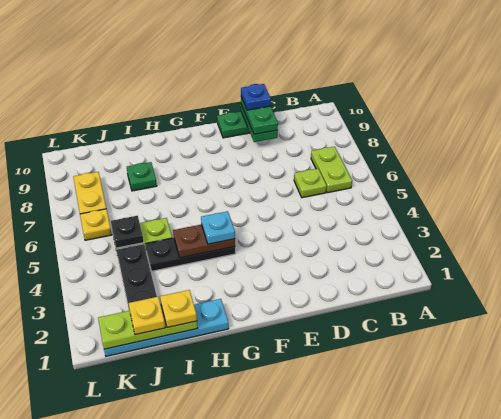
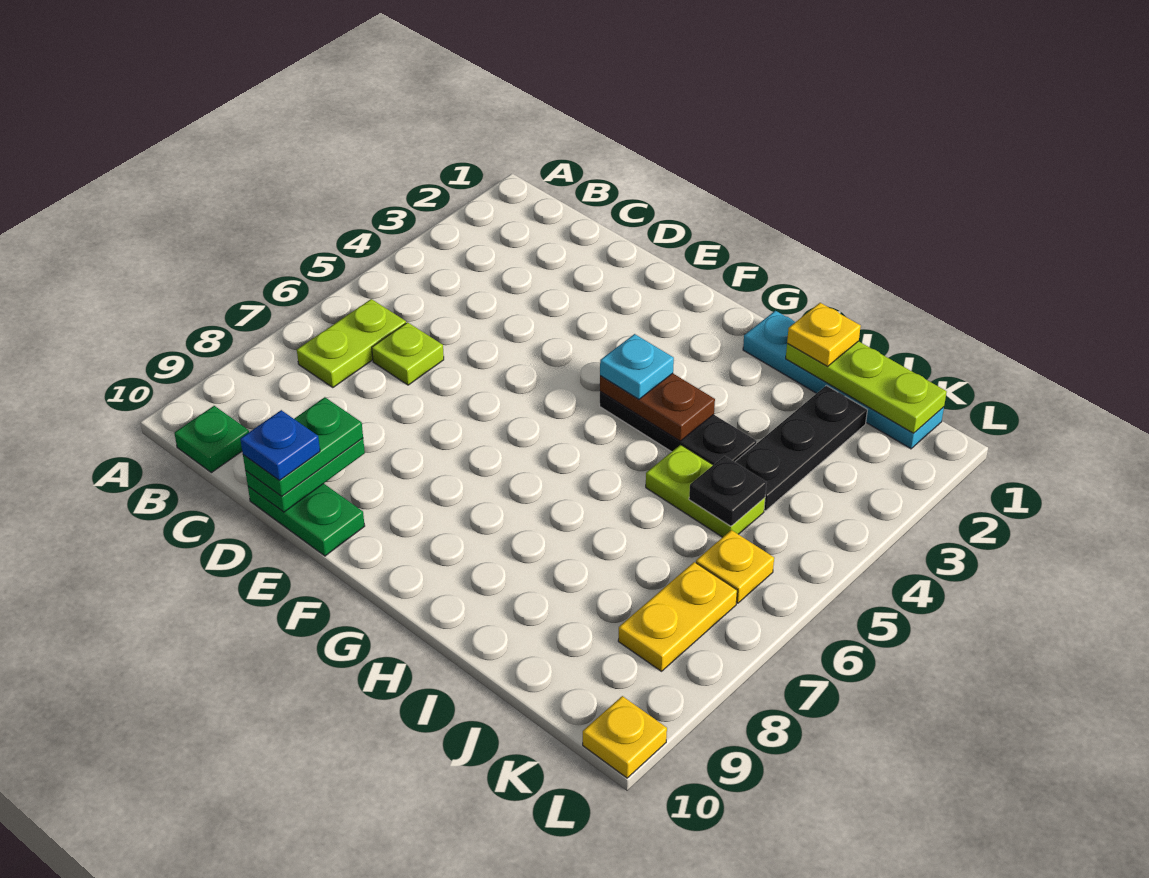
green plate I8 level 1 -> green plate B10 level 1
yellow plate J1 level 3 -> yellow plate L10 level 1

